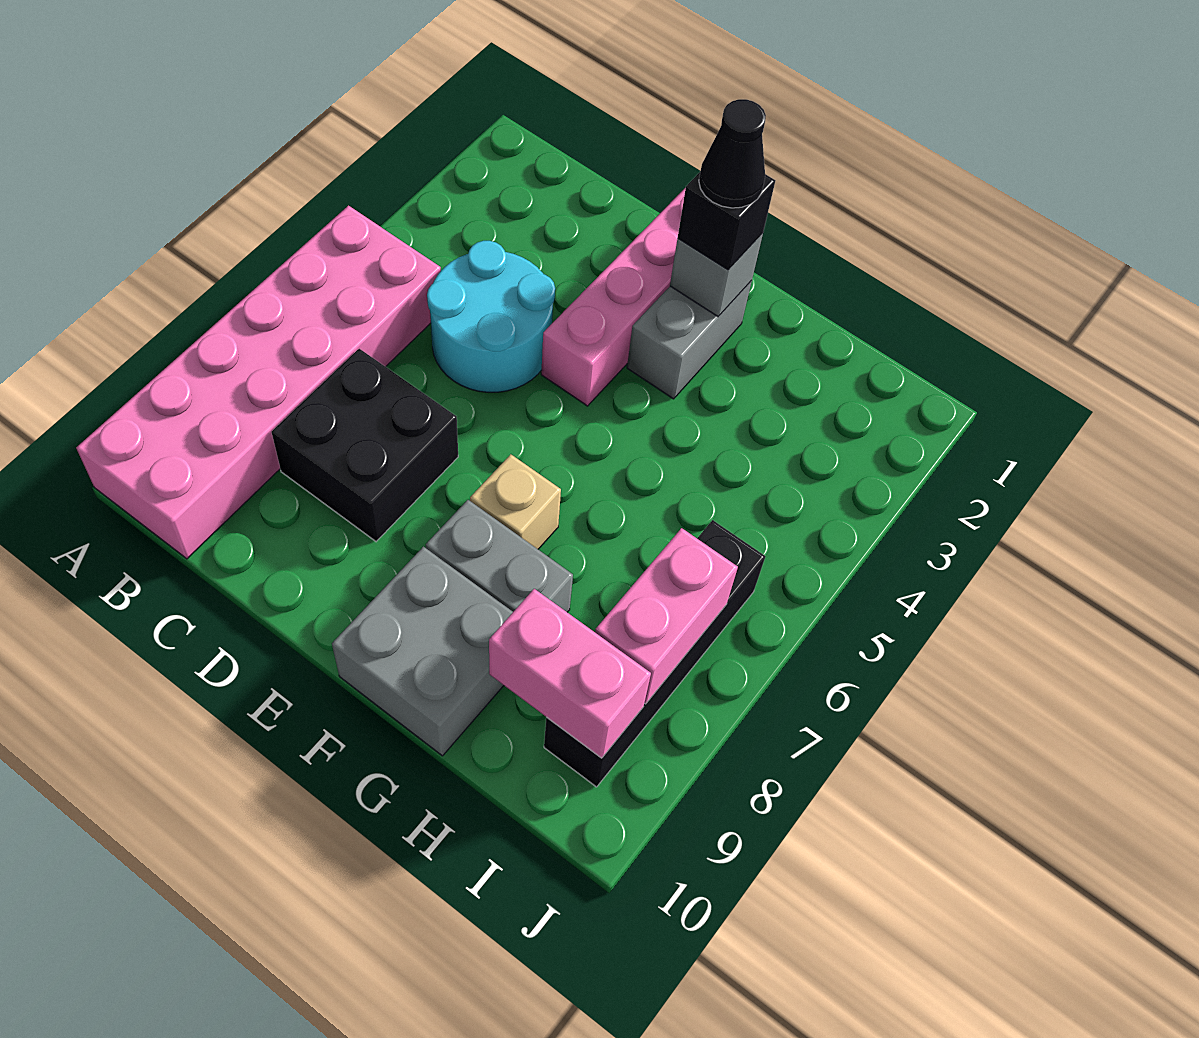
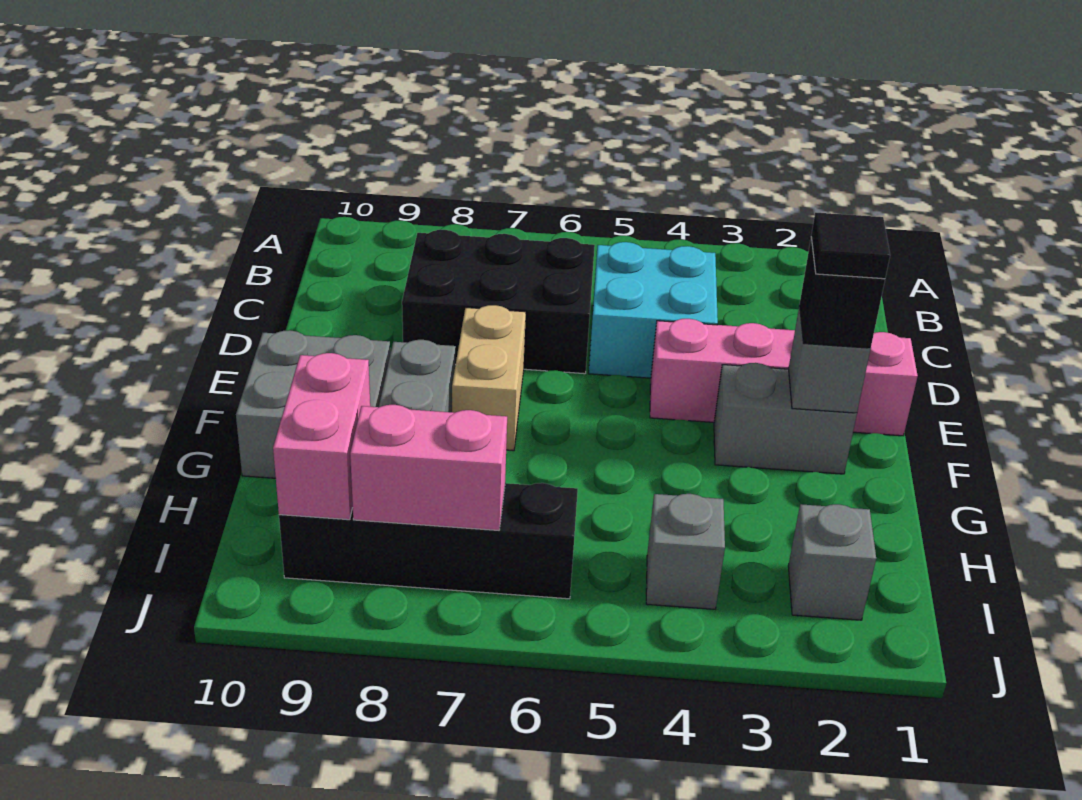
pink brick A5:B10 level 1 -> none
cyan round brick C4:D5 level 1 -> cyan brick C4:D5 level 1
black brick C7:D8 level 1 -> black brick C6:D8 level 1
black cone F2 level 4 -> black tile F2 level 4
tan brick F7 level 1 -> tan brick E7:F7 level 1
none -> grey brick I2 level 1
none -> grey brick I4 level 1

